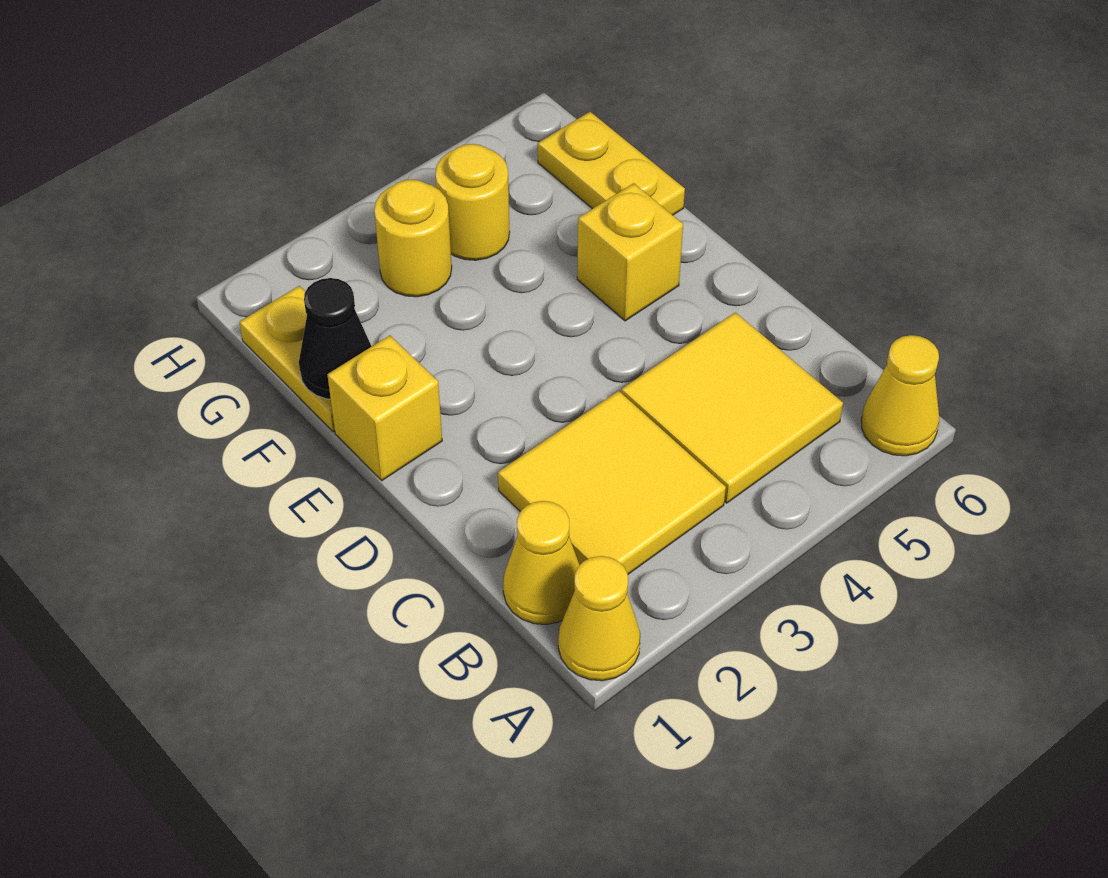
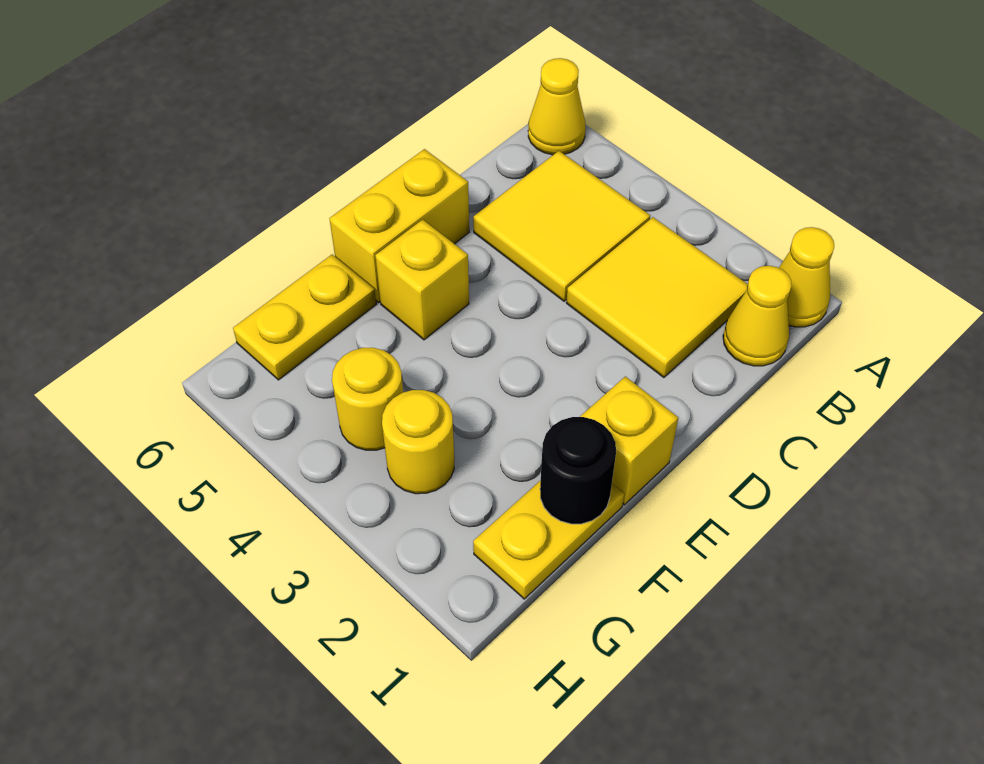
none -> yellow brick D6:E6 level 1
black cone F1 level 2 -> black round brick F1 level 2

